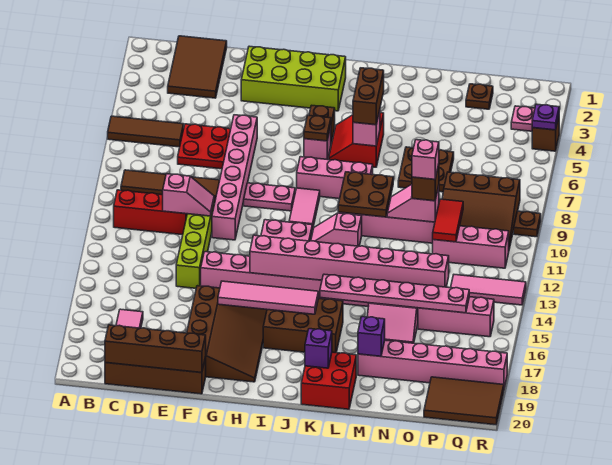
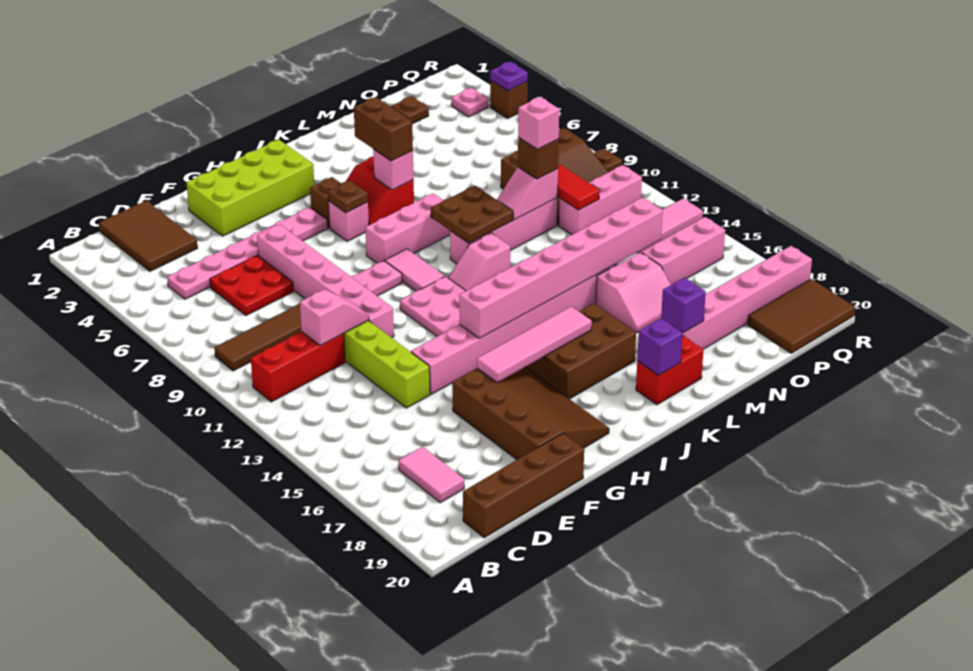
brown tile A6:C6 level 1 -> none
brown brick C20:F20 level 2 -> none
pink plate K15:P15 level 2 -> pink plate C5:H5 level 1
red brick K19:L20 level 1 -> red brick K19:L19 level 1
brown plate M6:N7 level 1 -> none

